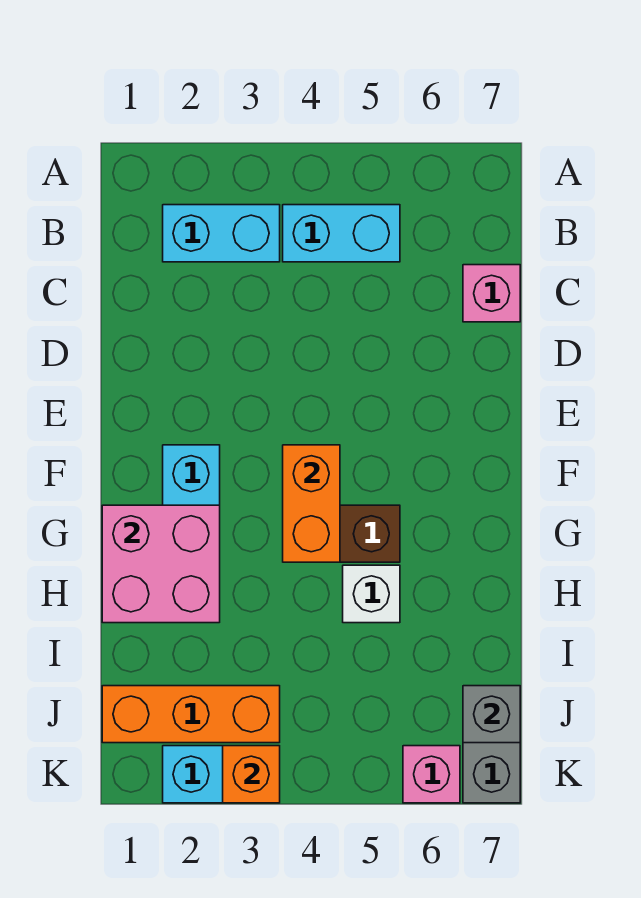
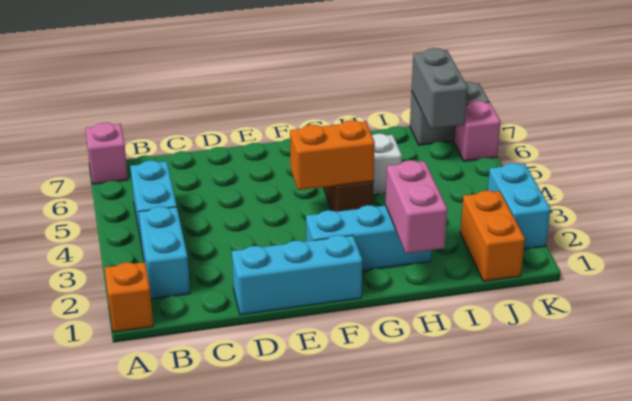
pink brick C7 level 1 -> pink brick A7 level 1
none -> cyan brick D1:F1 level 1
pink brick G1:H2 level 2 -> pink brick H1:H2 level 2
orange brick J1:J3 level 1 -> orange brick J1:J2 level 1
grey brick J7 level 2 -> grey brick J6:J7 level 2
orange brick K3 level 2 -> orange brick A1 level 1

